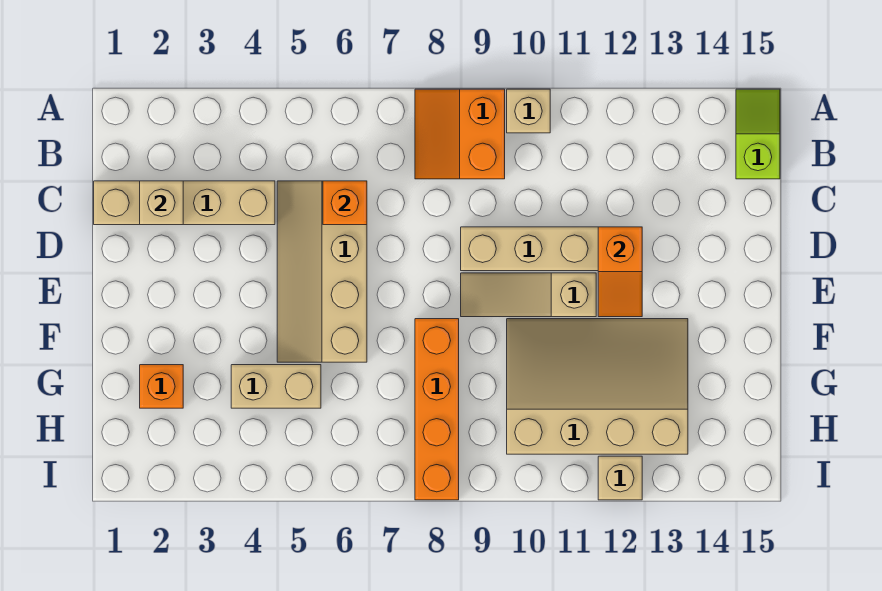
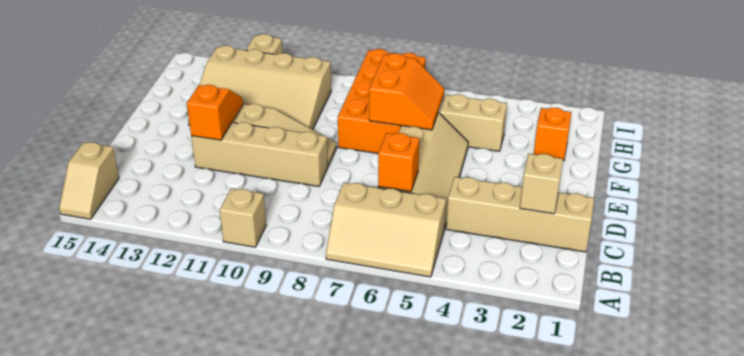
none -> tan slope A5:B7 level 1 top B
orange slope A8:B9 level 1 top 9 -> orange slope F6:G7 level 2 top 7
lime slope A15:B15 level 1 top B -> tan slope A15:B15 level 1 top B
orange brick F8:I8 level 1 -> orange brick F7:I8 level 1

